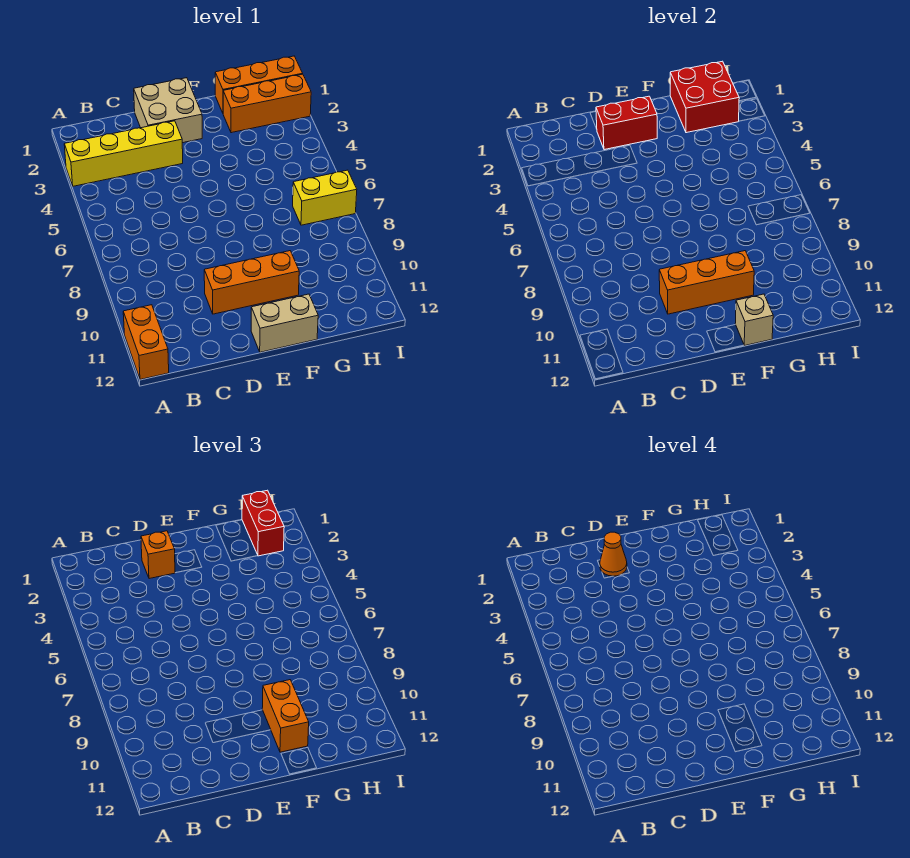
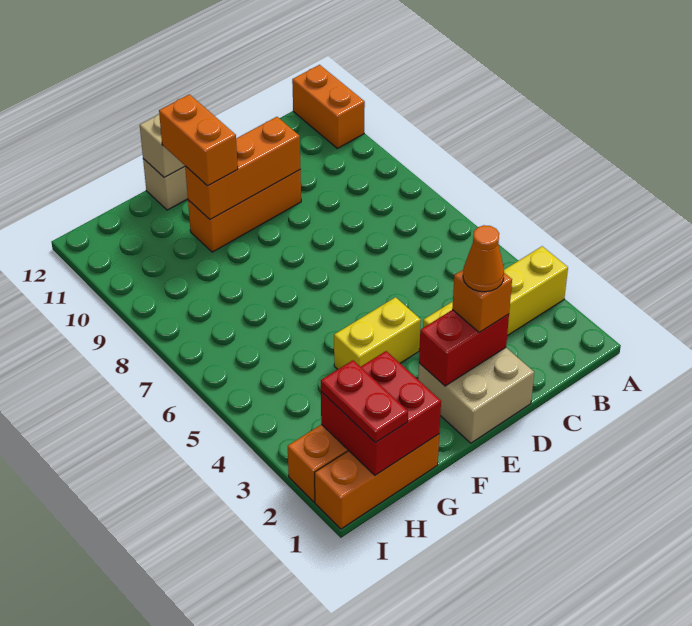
red brick H1:H2 level 3 -> red plate H1:H2 level 3
yellow brick H7:I7 level 1 -> yellow brick E4:F4 level 1

